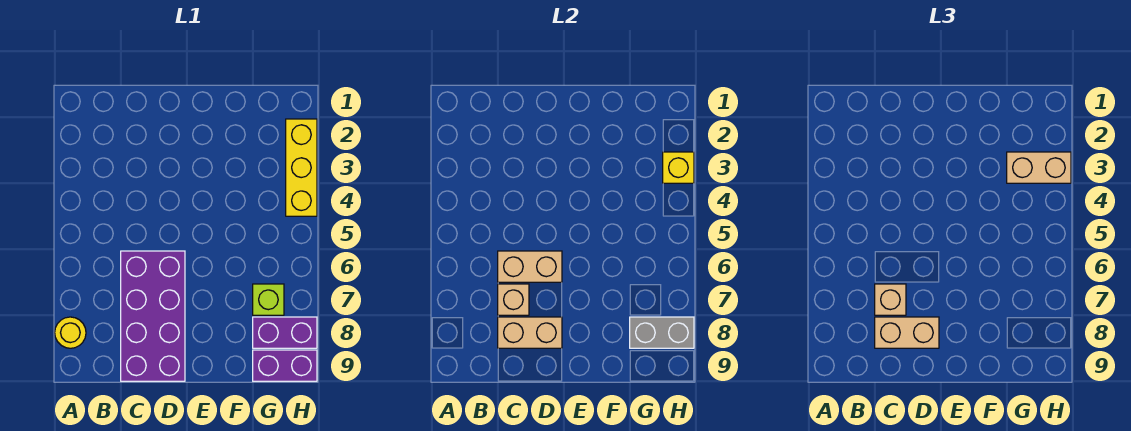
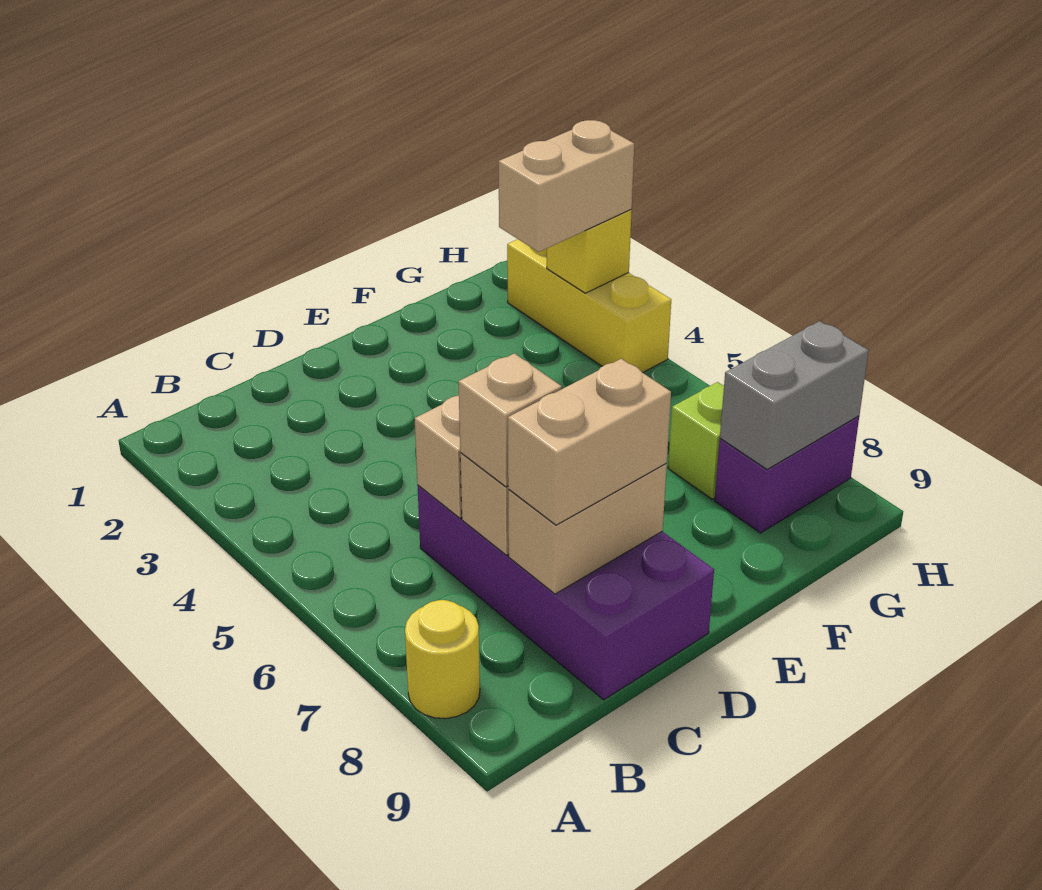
purple brick G9:H9 level 1 -> none

